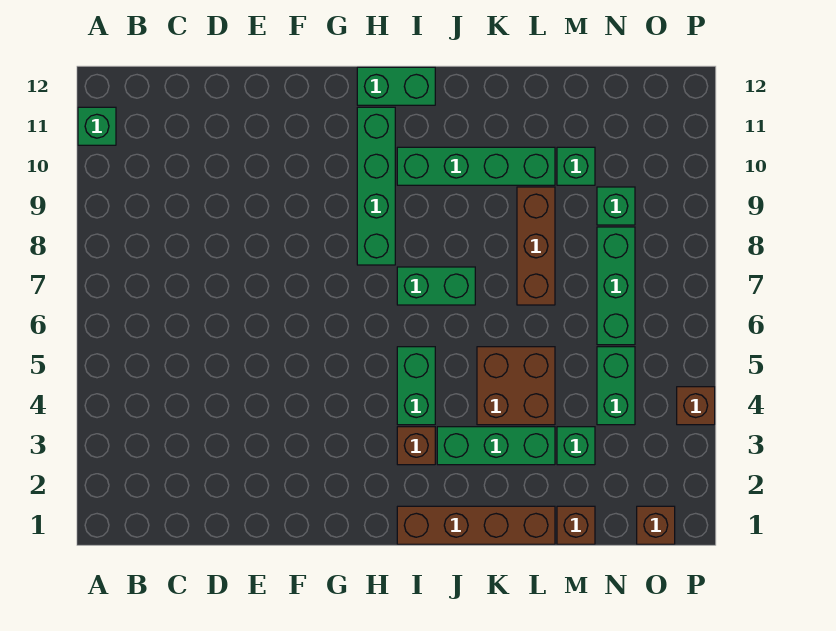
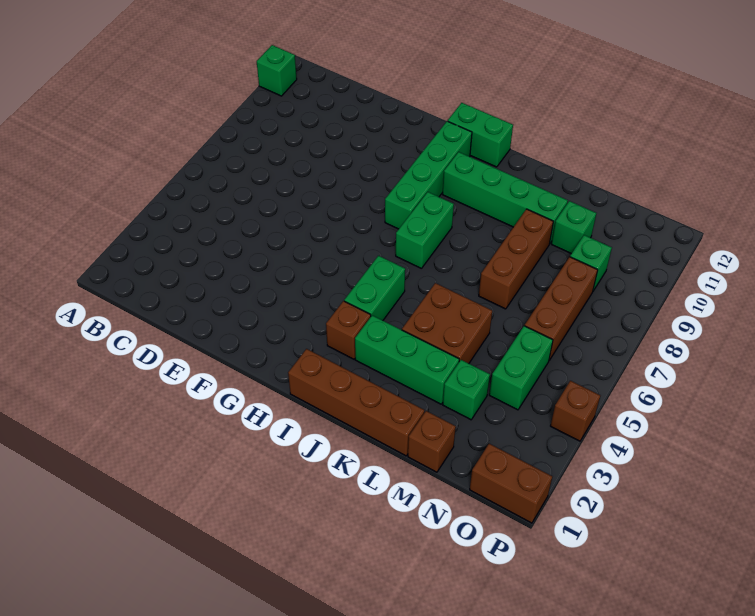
green brick I7:J7 level 1 -> green brick I7:I8 level 1
green brick N6:N8 level 1 -> brown brick N6:N8 level 1
brown brick O1 level 1 -> brown brick O1:P1 level 1

